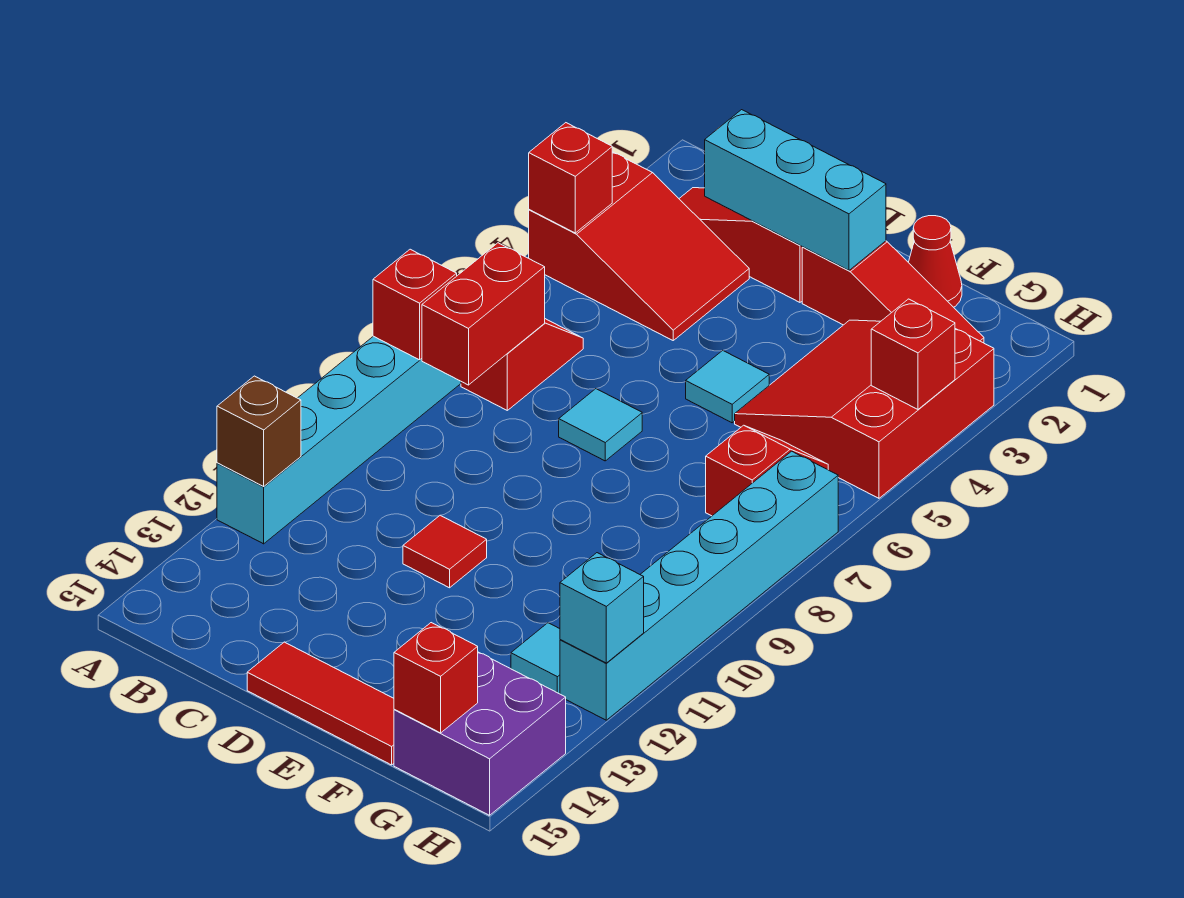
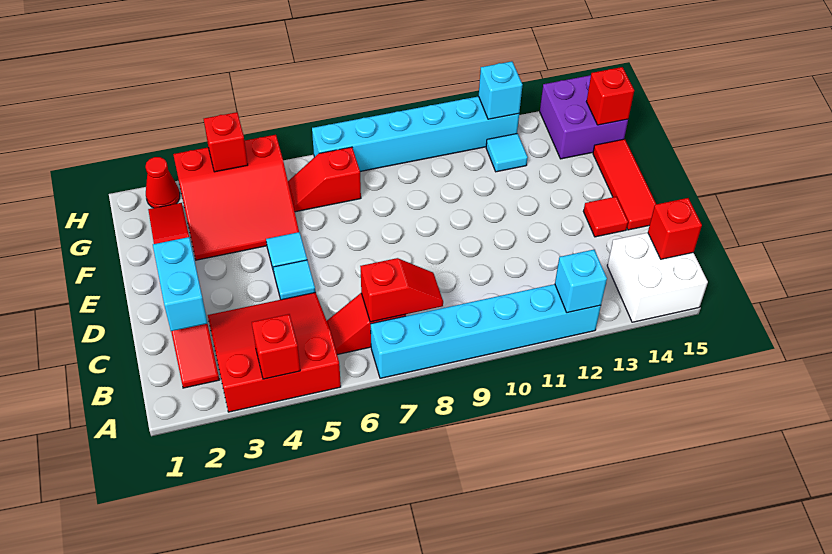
red slope A3:C4 level 1 top A -> red slope A3:C5 level 1 top A
red brick A8 level 2 -> red brick B15 level 2
brown brick A12 level 2 -> cyan brick A12 level 2
none -> white brick A14:B15 level 1
red brick B7:B8 level 2 -> red slope B7:B8 level 2 top 7
cyan brick C2:E2 level 2 -> cyan brick C2:D2 level 2
cyan tile D7 level 1 -> cyan tile D5 level 1
red tile D11 level 1 -> red tile D14 level 1
red cone F1 level 1 -> red cone H2 level 1

